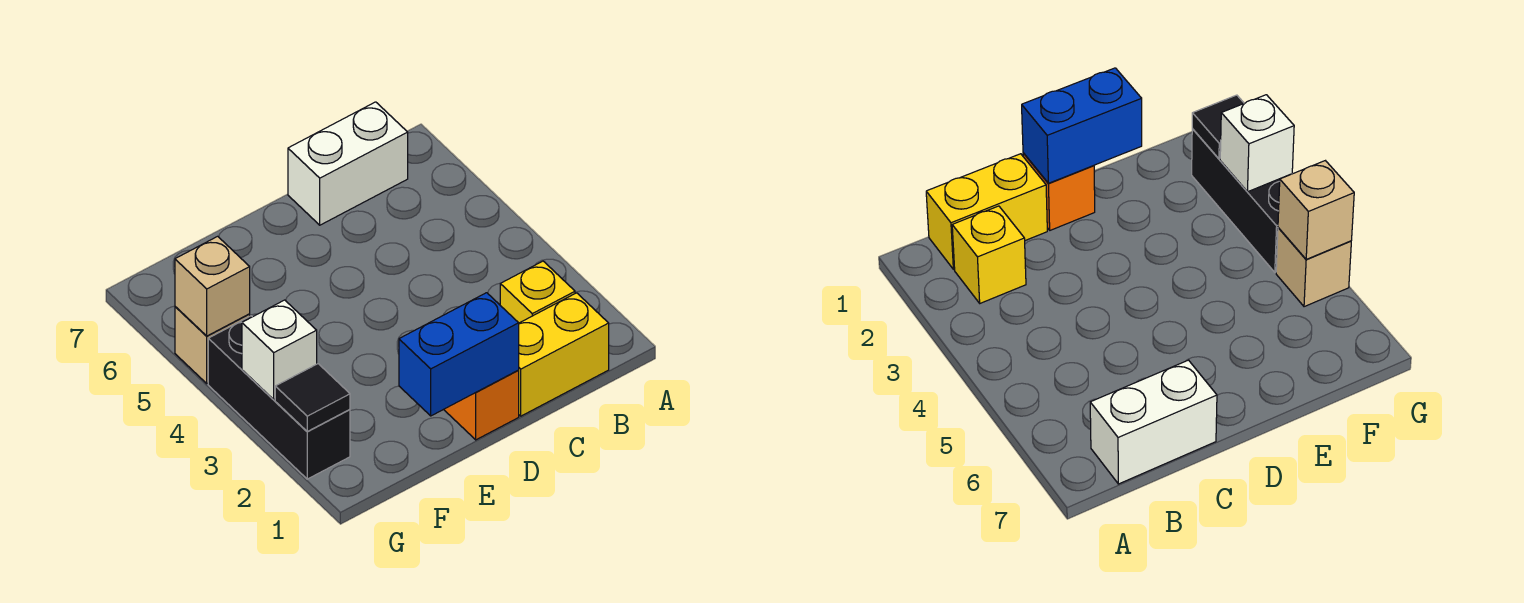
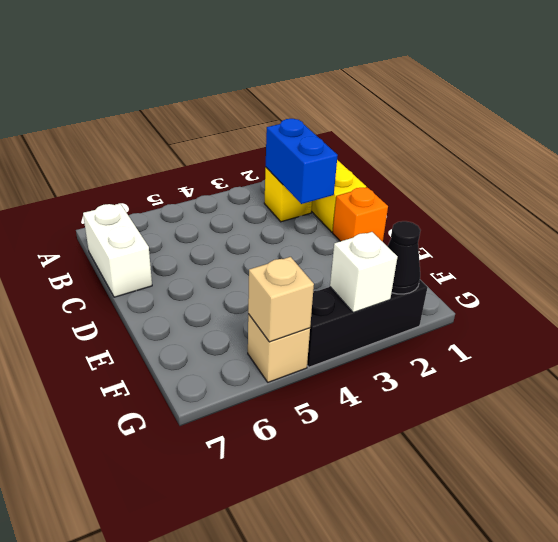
blue brick D1:E1 level 2 -> blue brick B2:C2 level 2
black tile G2 level 2 -> black cone G2 level 2

